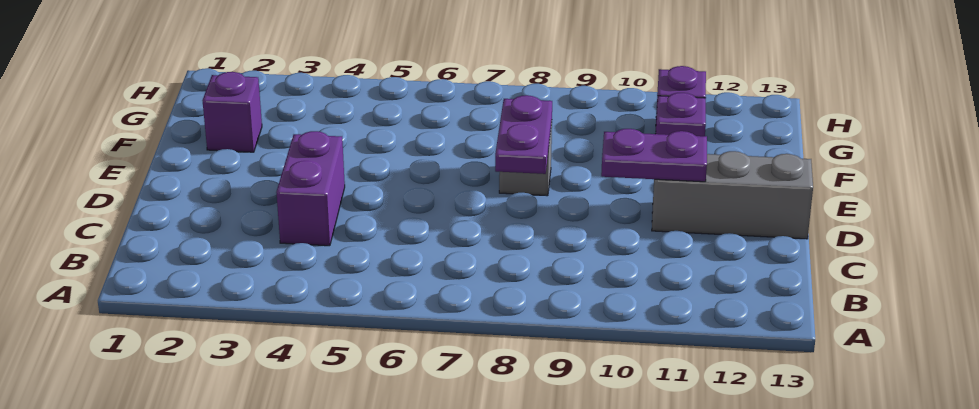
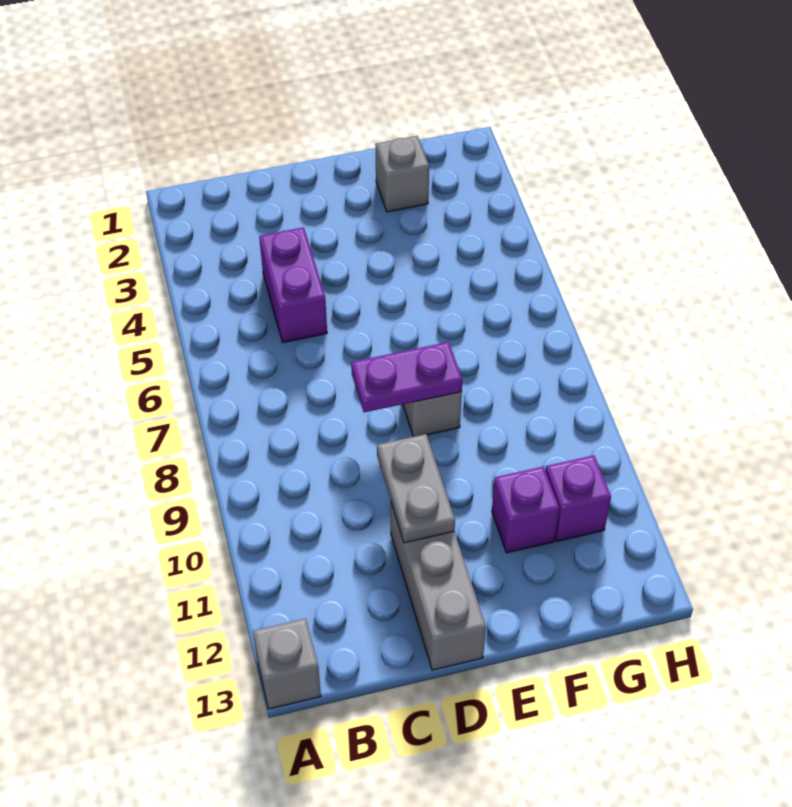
none -> grey brick A13 level 1
purple brick C4:D4 level 1 -> purple brick C4:C5 level 1
purple plate D10:D11 level 2 -> grey plate D10:D11 level 2
purple brick F2 level 1 -> grey brick F2 level 1

